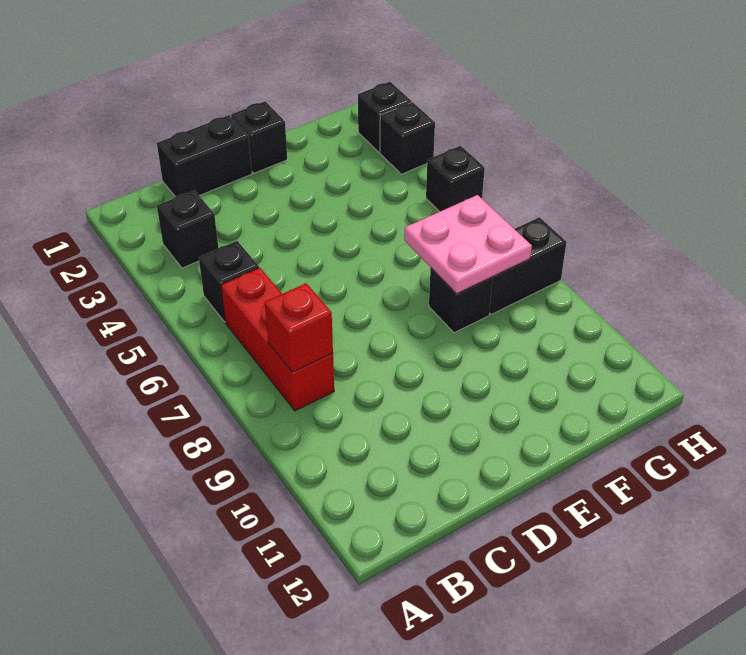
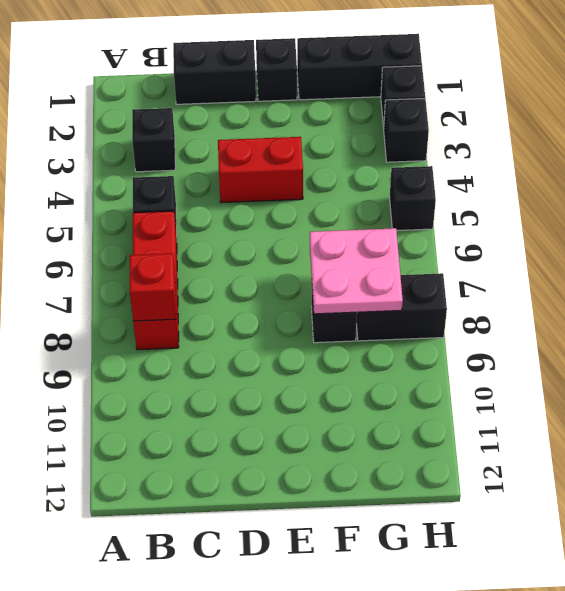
none -> red brick D4:E4 level 1
none -> black brick F1:H1 level 1

